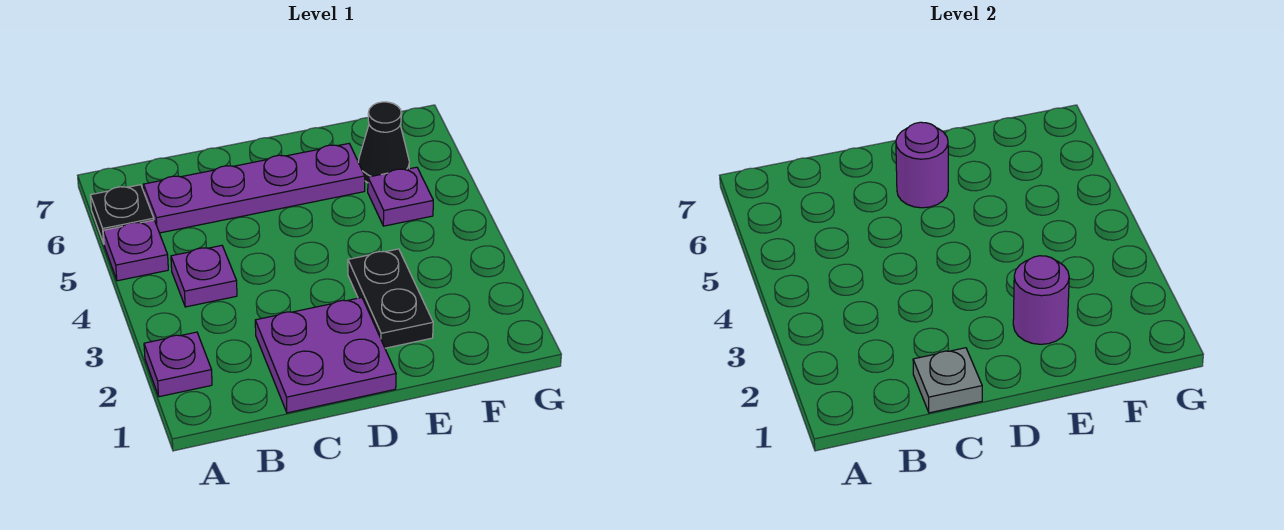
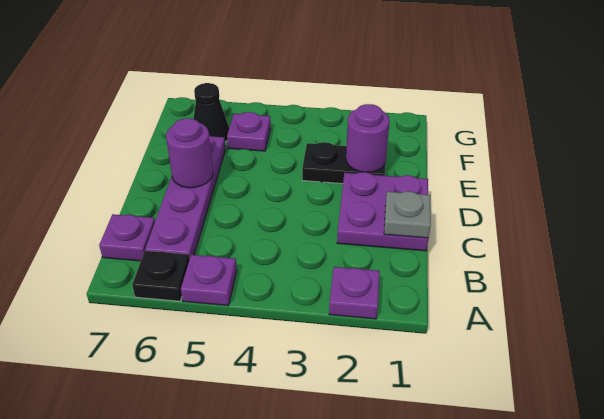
purple plate B4 level 1 -> purple plate B7 level 1

